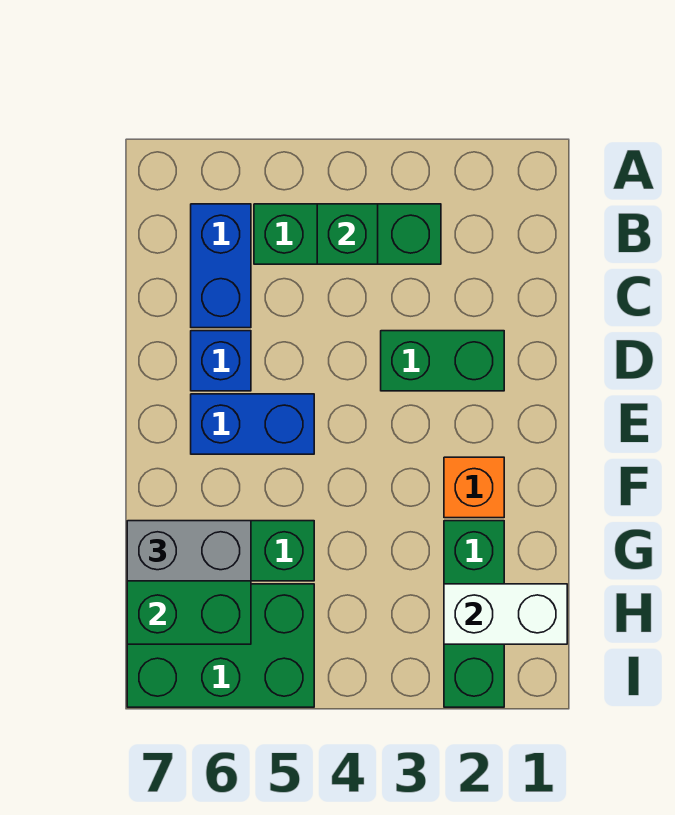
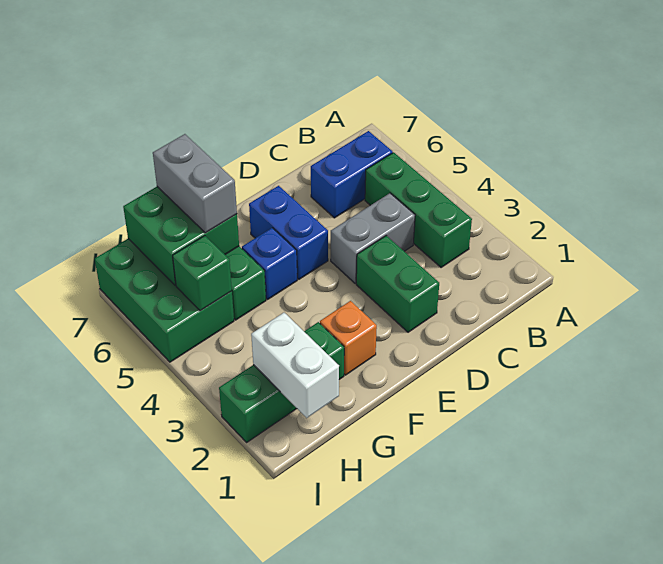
green brick B4 level 2 -> green brick H5 level 2
none -> grey brick C4:D4 level 1
blue brick D6 level 1 -> blue brick F5 level 1

